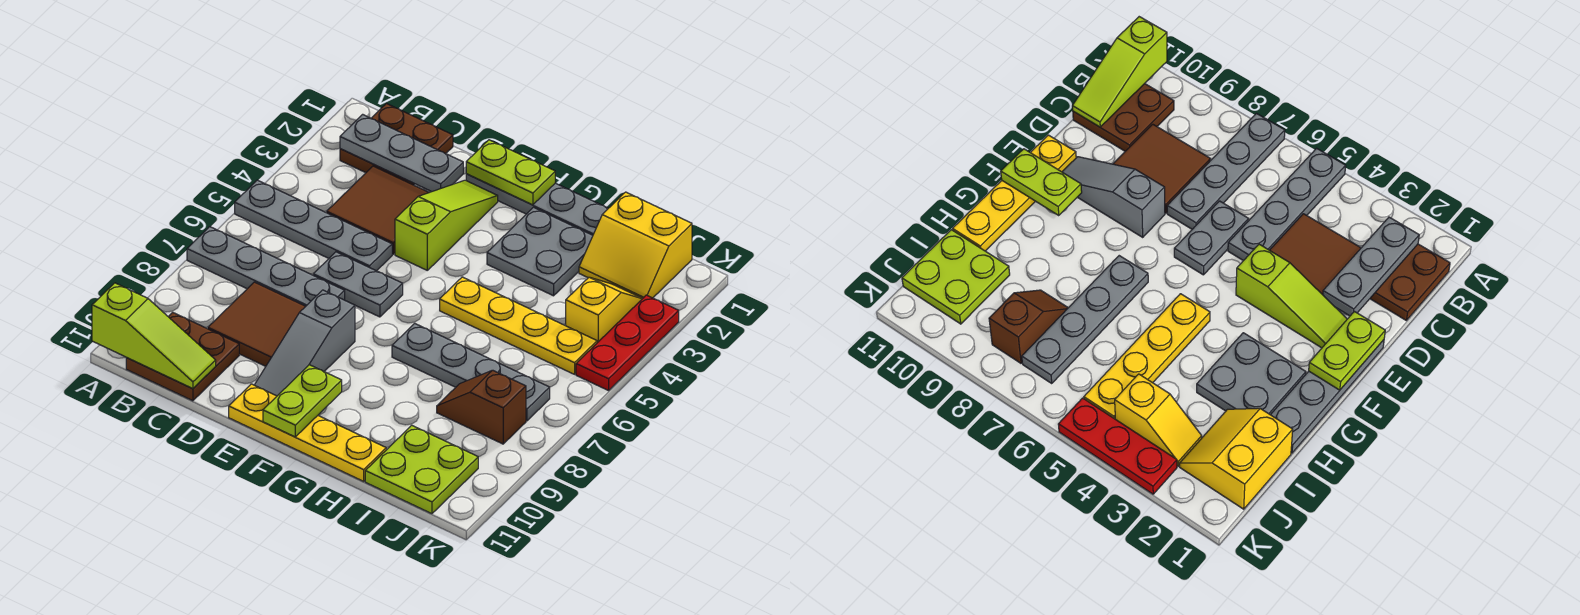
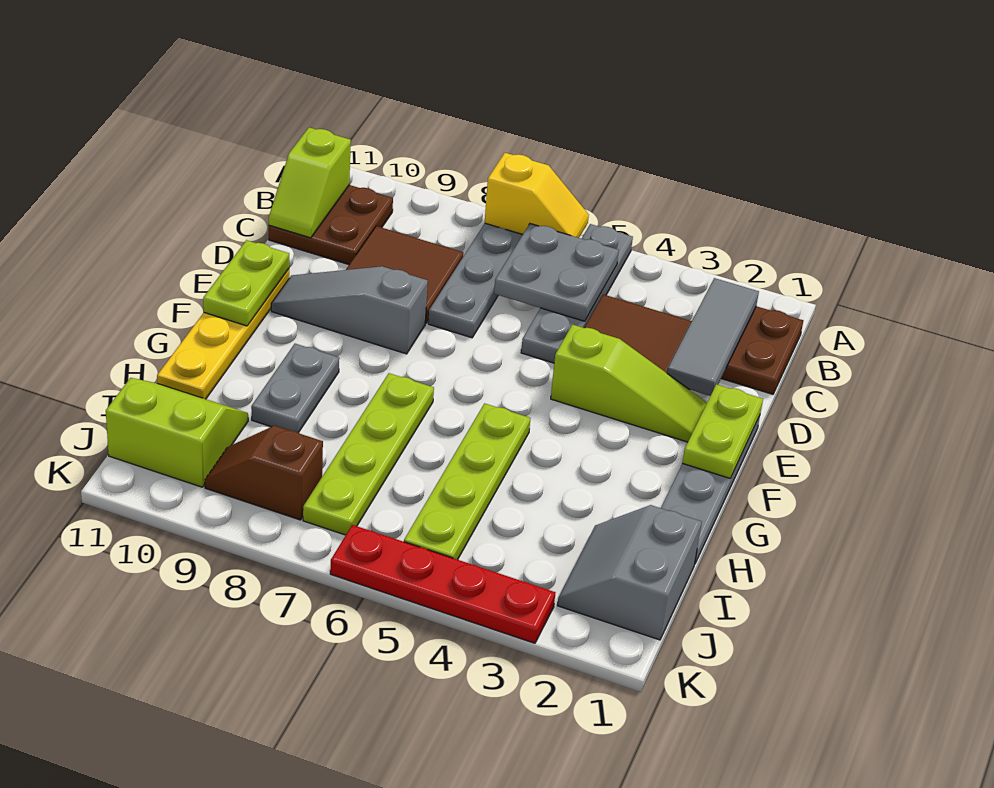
lime slope A11:C11 level 2 top A -> lime slope B11:C11 level 2 top B
grey plate B2:D2 level 2 -> grey tile B2:D2 level 2
grey plate D6:E6 level 1 -> grey plate G9:H9 level 1
lime plate F10:F11 level 2 -> lime plate E11:F11 level 2
grey plate G2:H3 level 1 -> grey plate B5:C6 level 2
yellow plate G5:J5 level 1 -> lime plate G5:J5 level 1
grey plate G7:J7 level 1 -> lime plate G7:J7 level 1
yellow slope I1:J2 level 1 top 1 -> grey slope I1:J2 level 1 top 1
brown slope I8:J8 level 1 top J -> brown slope J8:J9 level 1 top 8
lime plate I10:J11 level 1 -> lime slope I10:J11 level 1 top J
yellow slope J3:J4 level 1 top 4 -> yellow slope A6:A7 level 2 top 7
red plate K3:K5 level 1 -> red plate K3:K6 level 1

